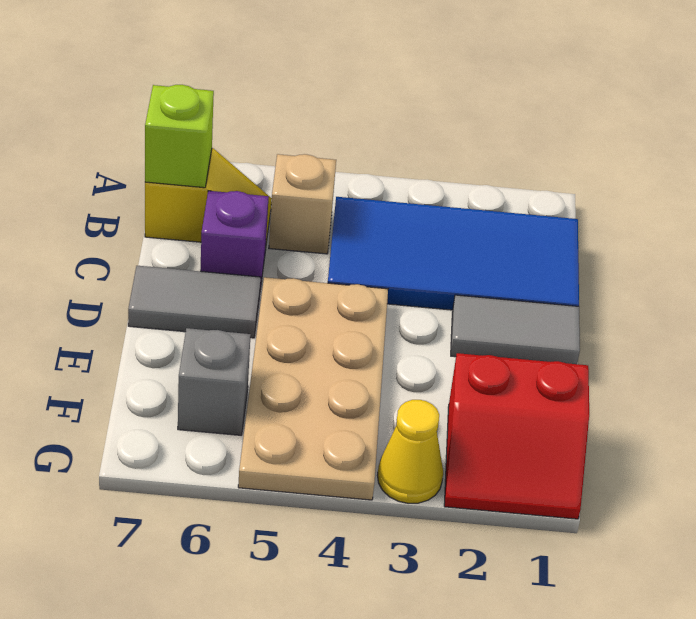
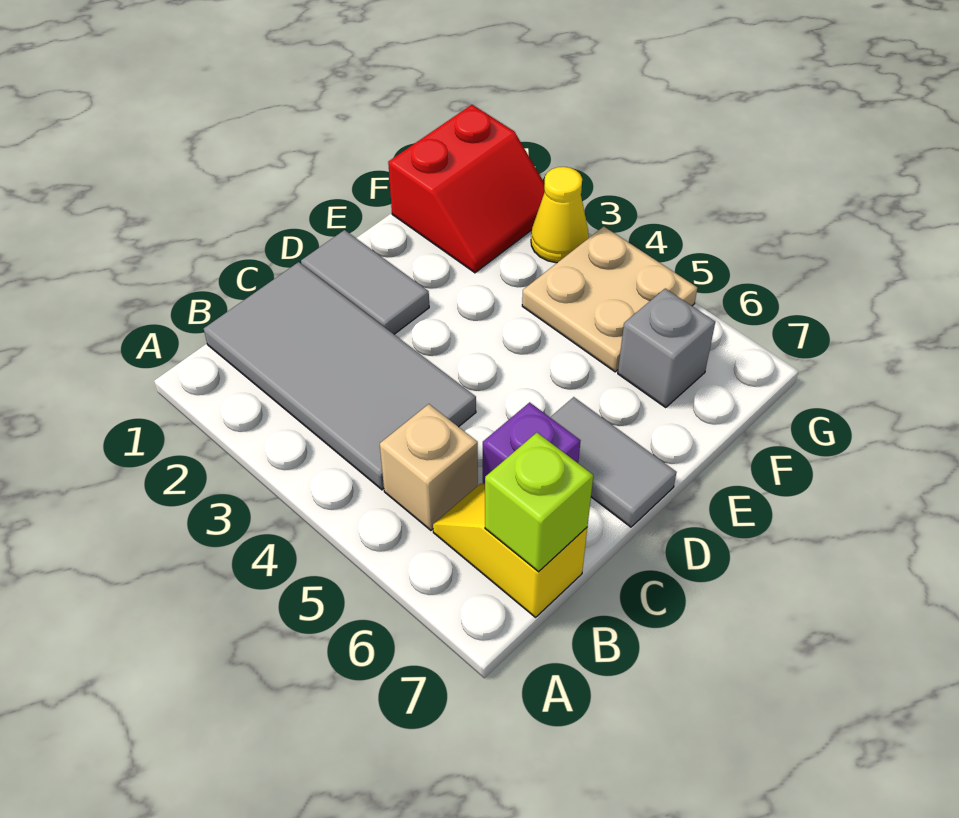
blue tile B1:C4 level 1 -> grey tile B1:C4 level 1
tan plate D4:G5 level 1 -> tan plate F4:G5 level 1
red slope F1:G2 level 1 top F -> red slope F1:G2 level 1 top 1

